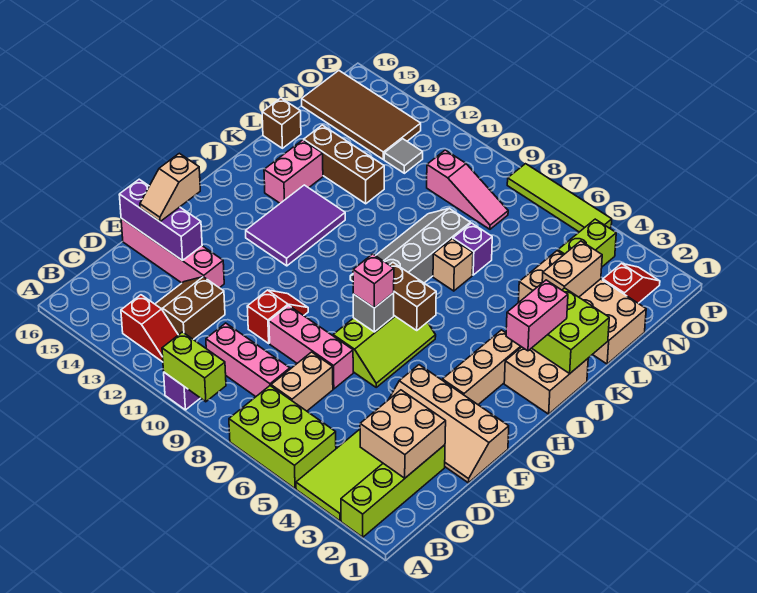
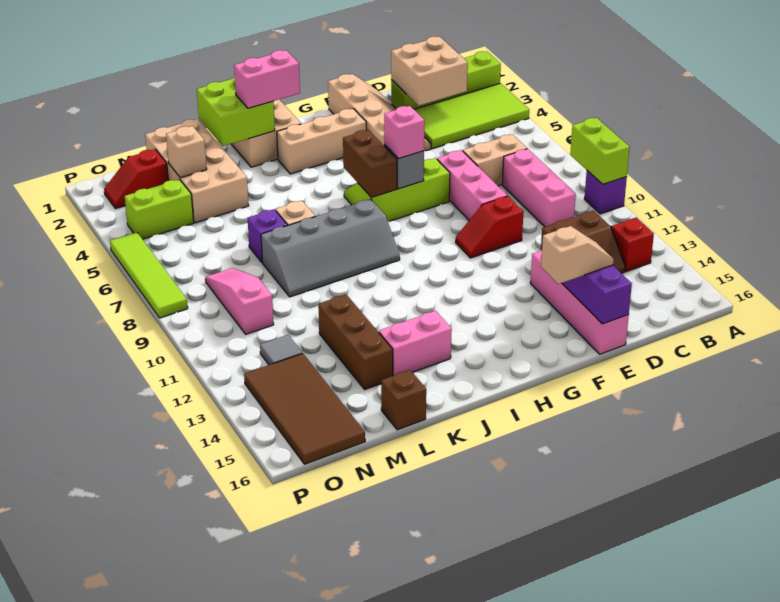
lime brick A5:B7 level 1 -> none
purple tile H12:J13 level 1 -> none
tan brick L3:M3 level 2 -> tan brick M3 level 2

